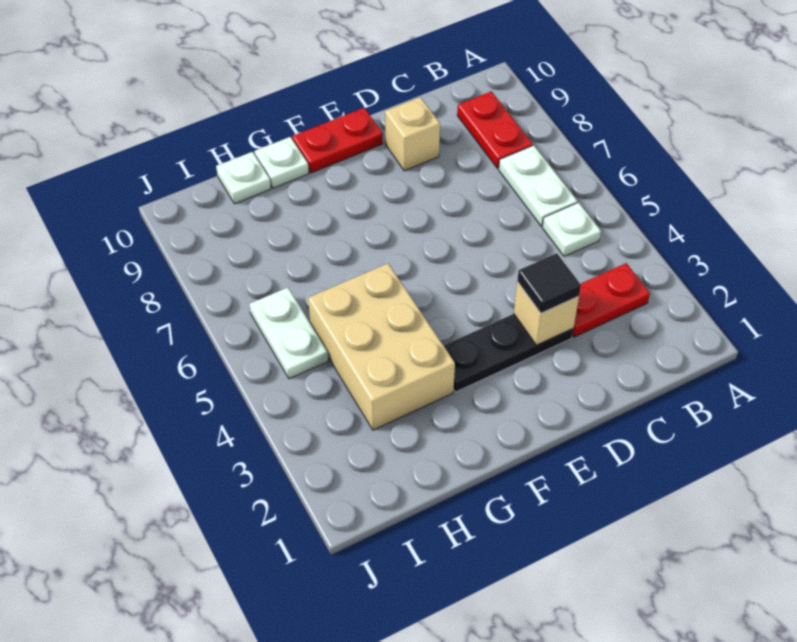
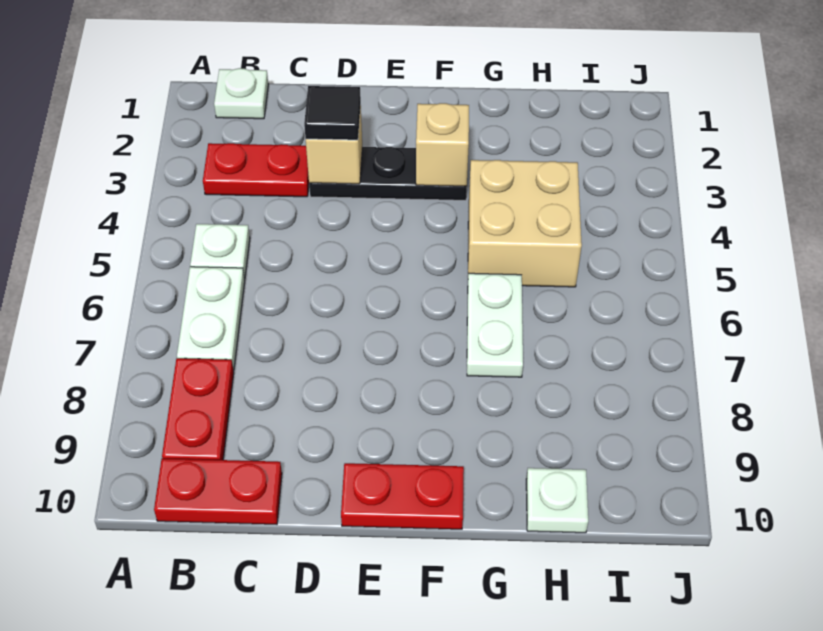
none -> red plate B10:C10 level 1
tan brick D9 level 1 -> tan brick F3 level 2
tan brick G3:H5 level 1 -> tan brick G4:H5 level 1
white plate G10 level 1 -> white plate B1 level 1
white plate I5:I6 level 1 -> white plate G6:G7 level 1

